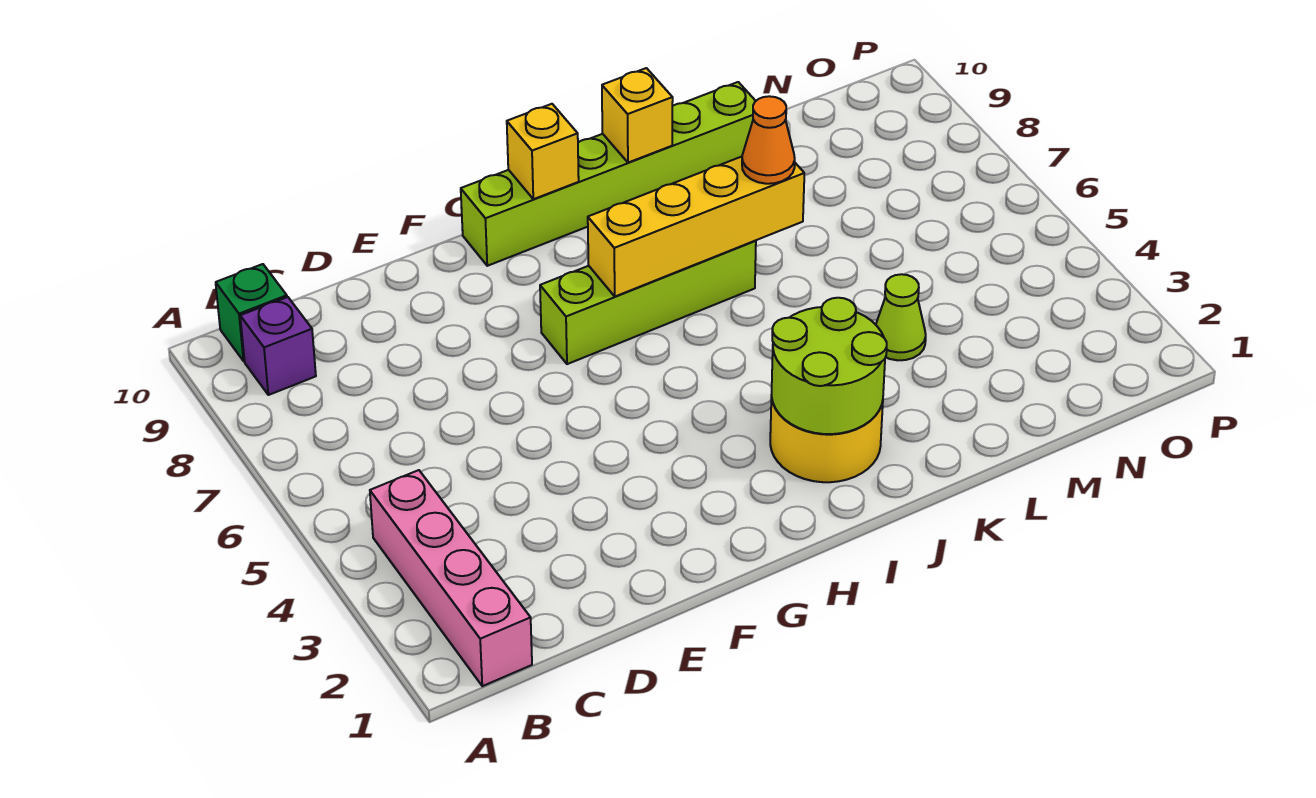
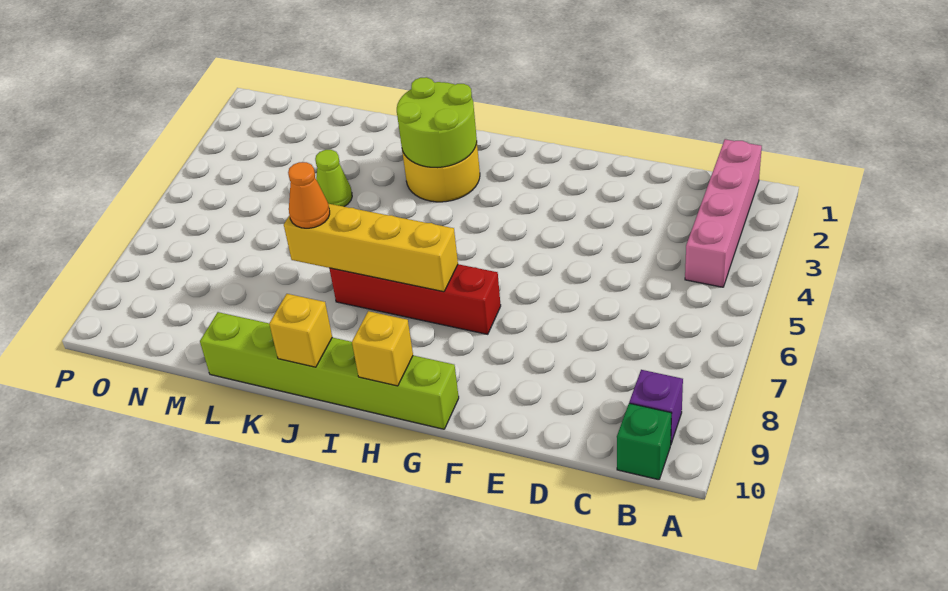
lime brick G7:J7 level 1 -> red brick G7:J7 level 1

